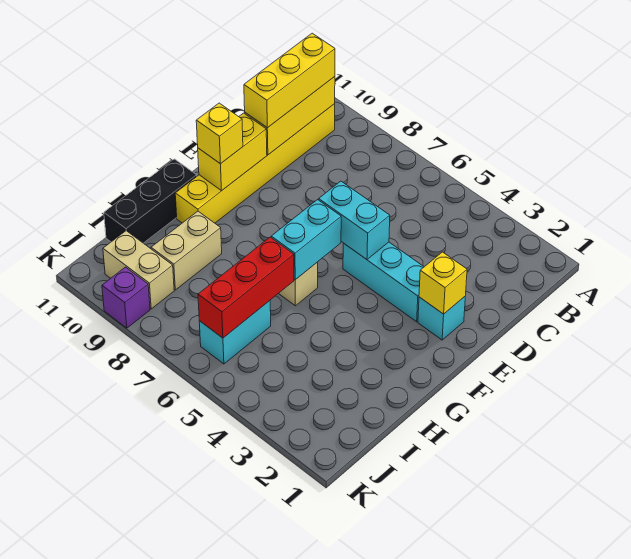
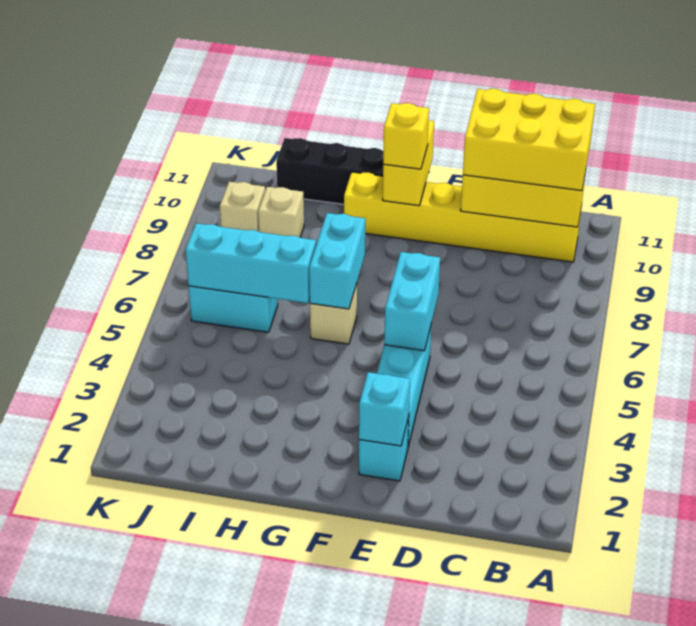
yellow brick B10:D10 level 3 -> yellow brick B10:D11 level 3
yellow brick E2 level 2 -> cyan brick E2 level 2
yellow brick E10:F10 level 2 -> yellow brick F10:F11 level 2
cyan brick F6:G6 level 2 -> cyan brick G6:G7 level 2
red brick H6:J6 level 2 -> cyan brick H6:J6 level 2
tan brick H9:I9 level 1 -> tan brick I9 level 1
tan brick J9:J10 level 1 -> tan brick J9 level 1
purple brick K9 level 1 -> none

